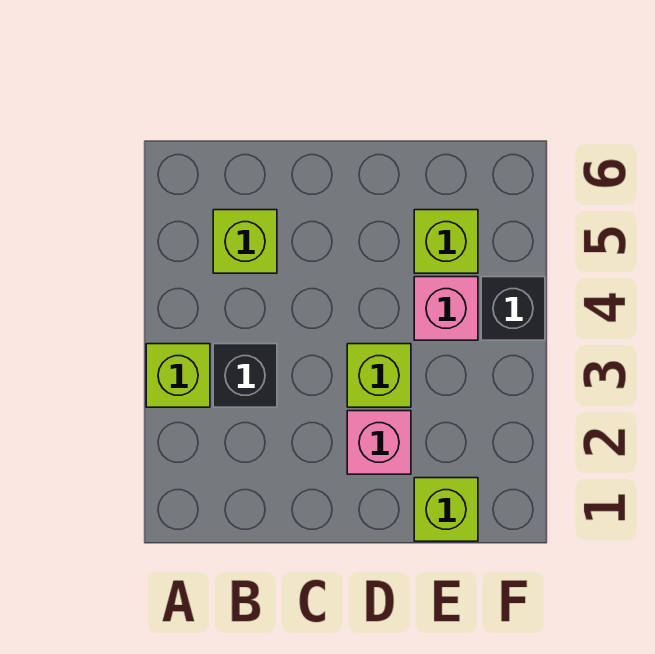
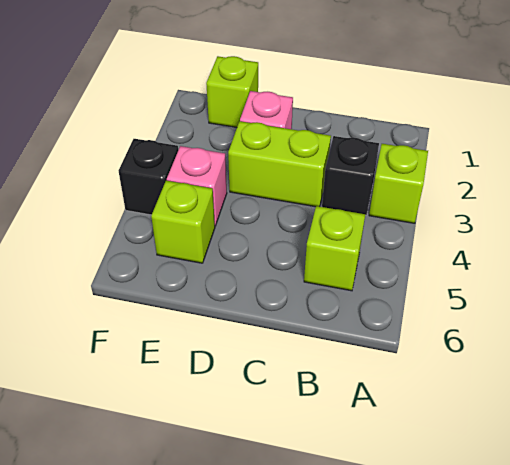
lime brick D3 level 1 -> lime brick C3:D3 level 1

